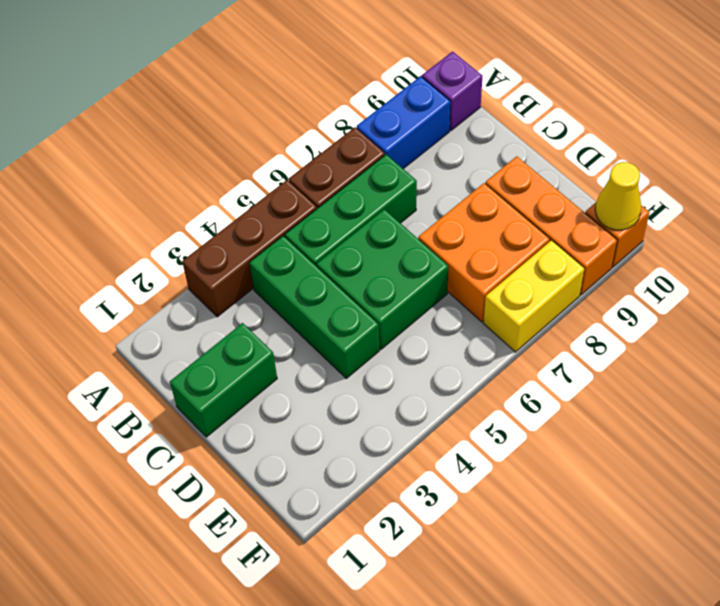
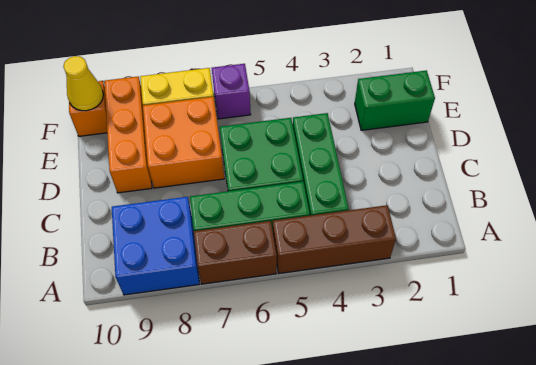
blue brick A8:A9 level 1 -> blue brick A8:B9 level 1
purple brick A10 level 1 -> purple brick F6 level 1
green brick C1:C2 level 1 -> green brick E1:E2 level 1

